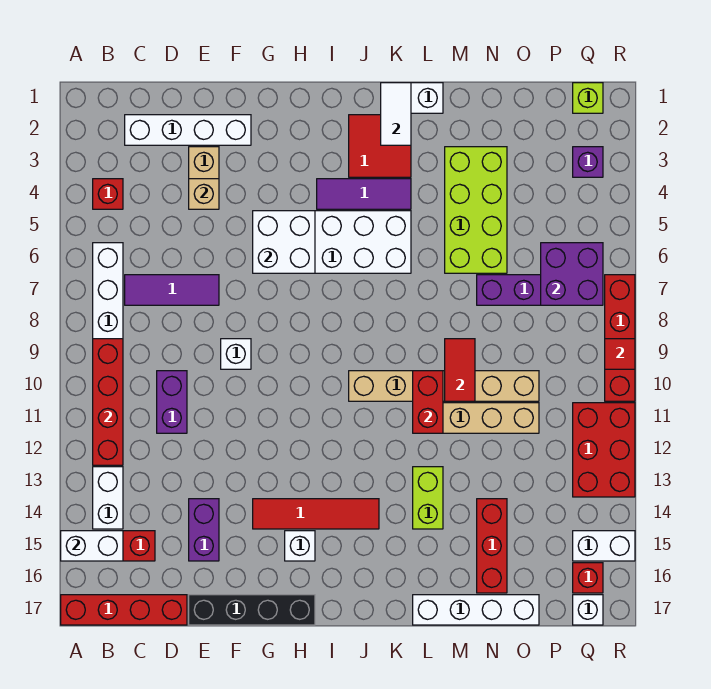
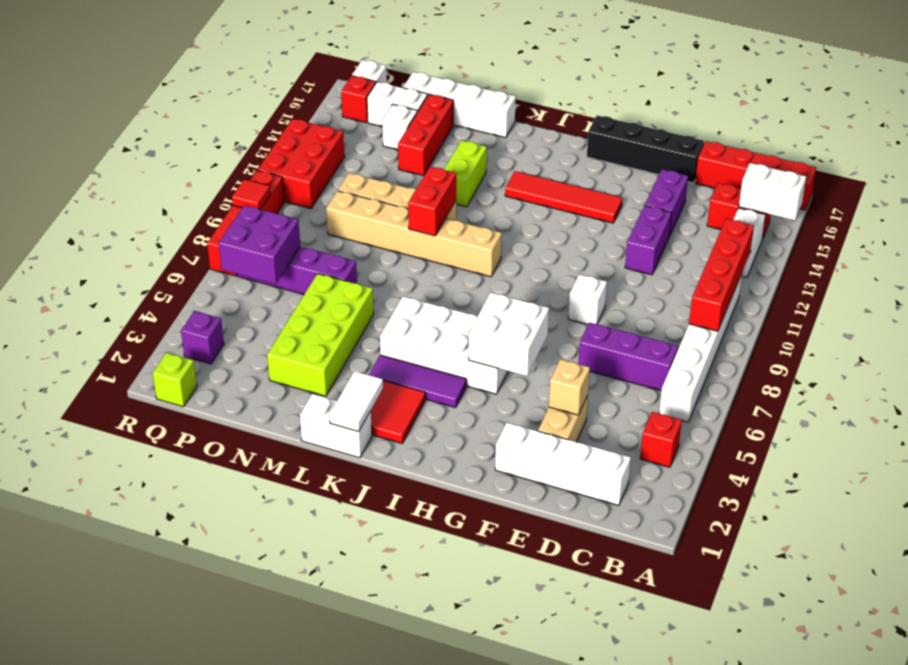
purple tile C7:E7 level 1 -> purple brick C7:E7 level 1
purple brick D10:D11 level 1 -> purple brick E12:E13 level 1
white brick H15 level 1 -> white brick O15 level 1
red tile M9:M10 level 2 -> none
white brick Q15:R15 level 1 -> white brick O16:P16 level 1

